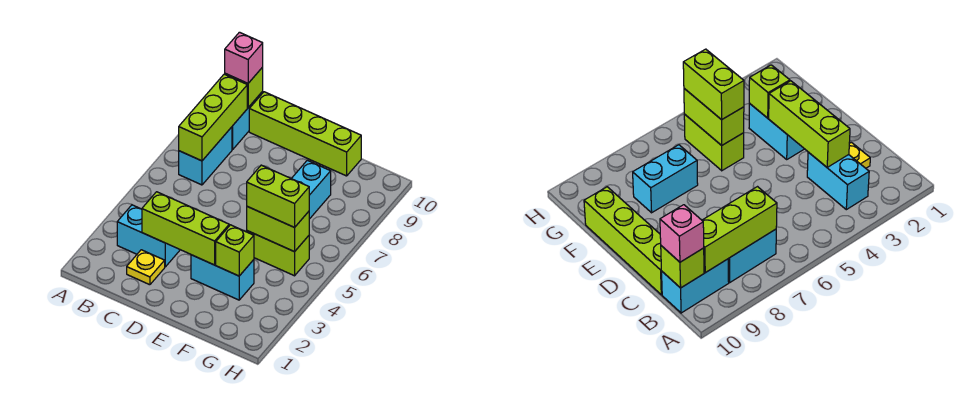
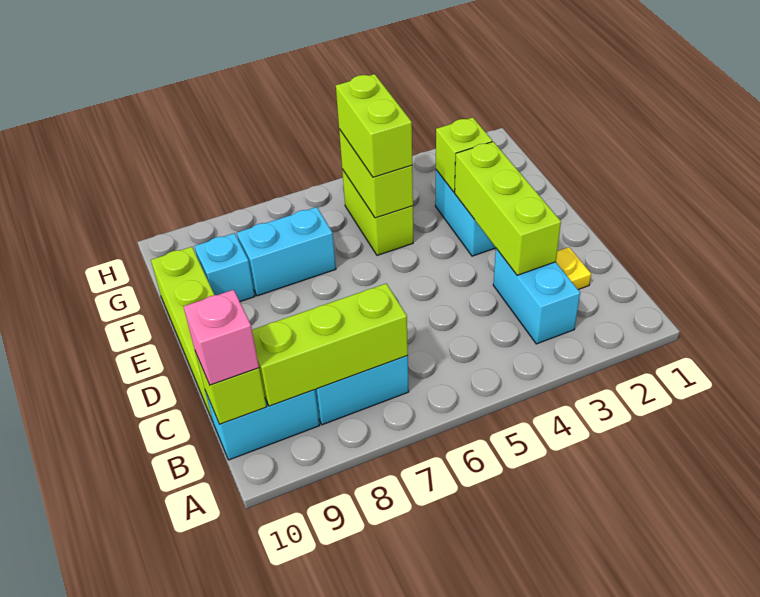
none -> cyan brick F9 level 1

